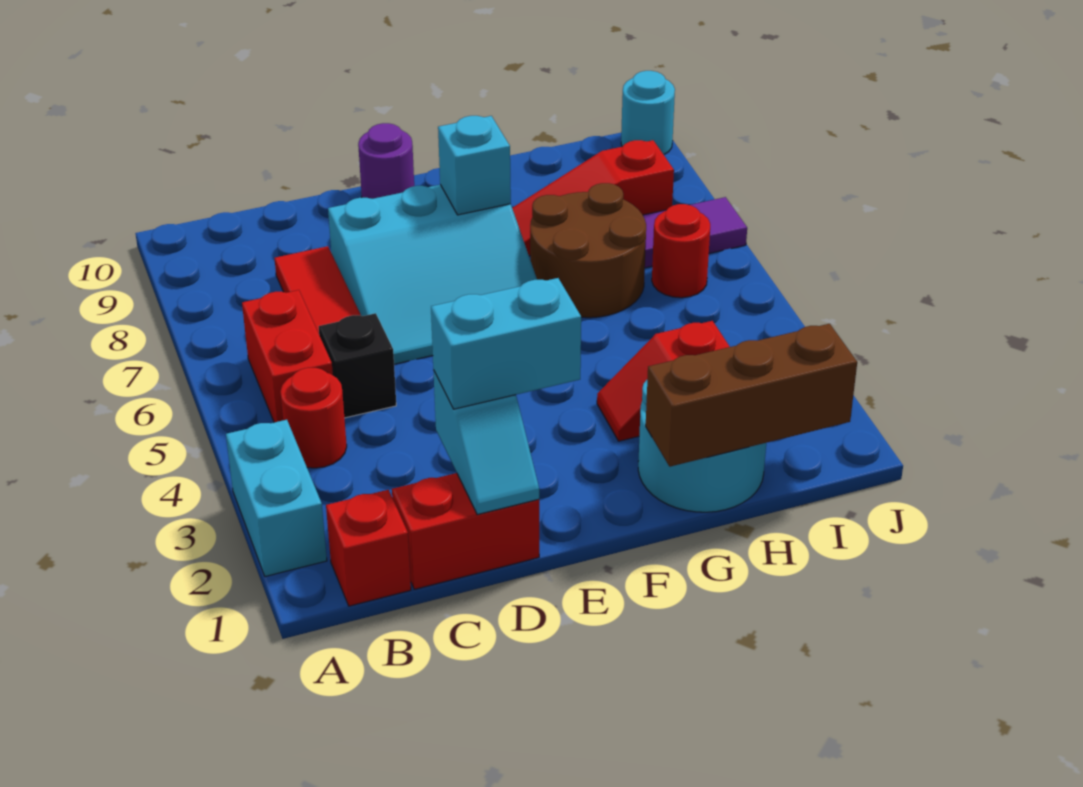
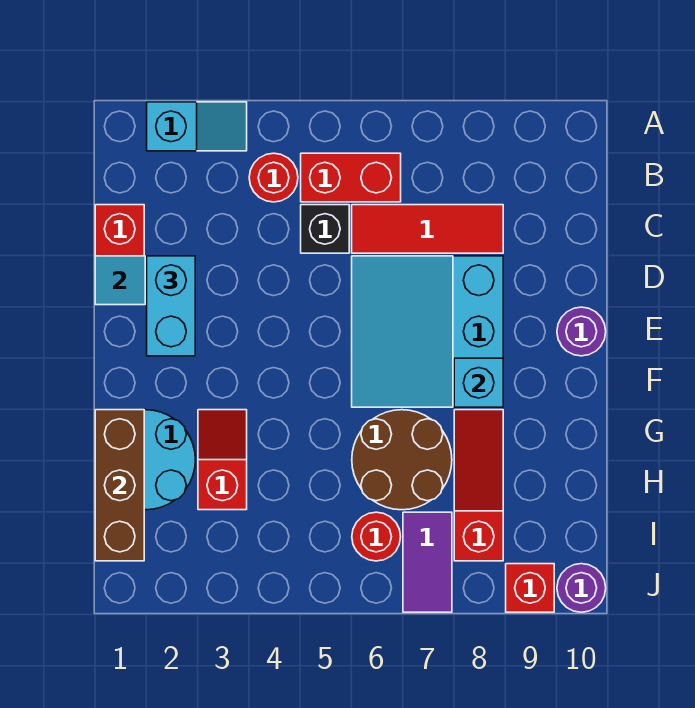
cyan brick A2:A3 level 1 -> cyan slope A2:A3 level 1 top 2
red brick B1 level 1 -> red brick J9 level 1
cyan round brick J10 level 1 -> purple round brick J10 level 1

